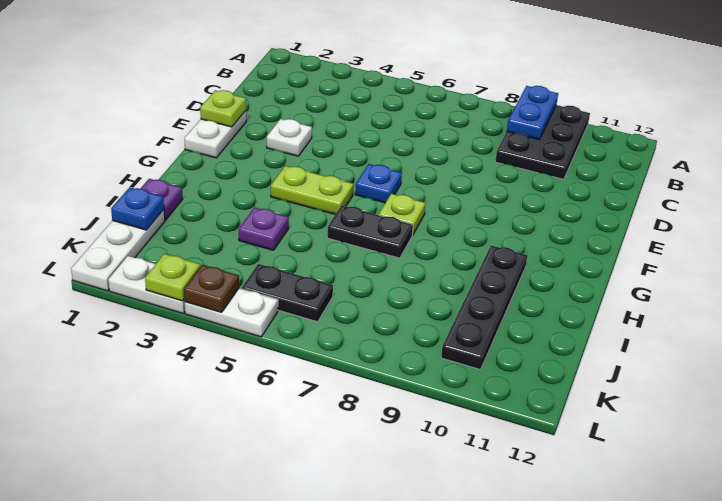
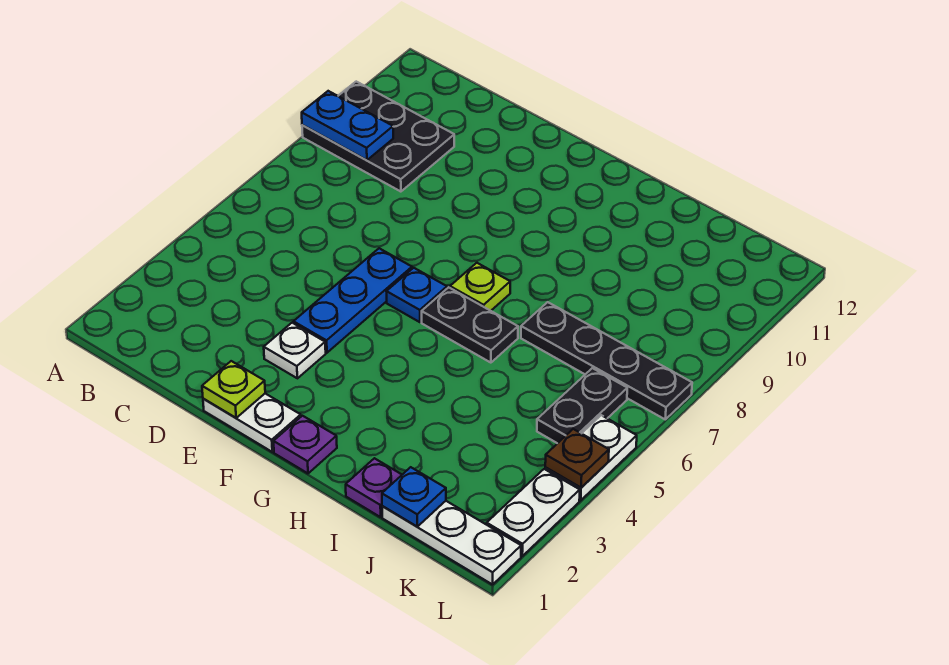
none -> blue plate E4:E6 level 1
lime plate G4:G5 level 1 -> none
black plate H6:H7 level 1 -> black plate G6:H6 level 1
black plate H10:K10 level 1 -> black plate I7:L7 level 1
purple plate I4 level 1 -> purple plate G1 level 1
lime plate L3 level 2 -> none

